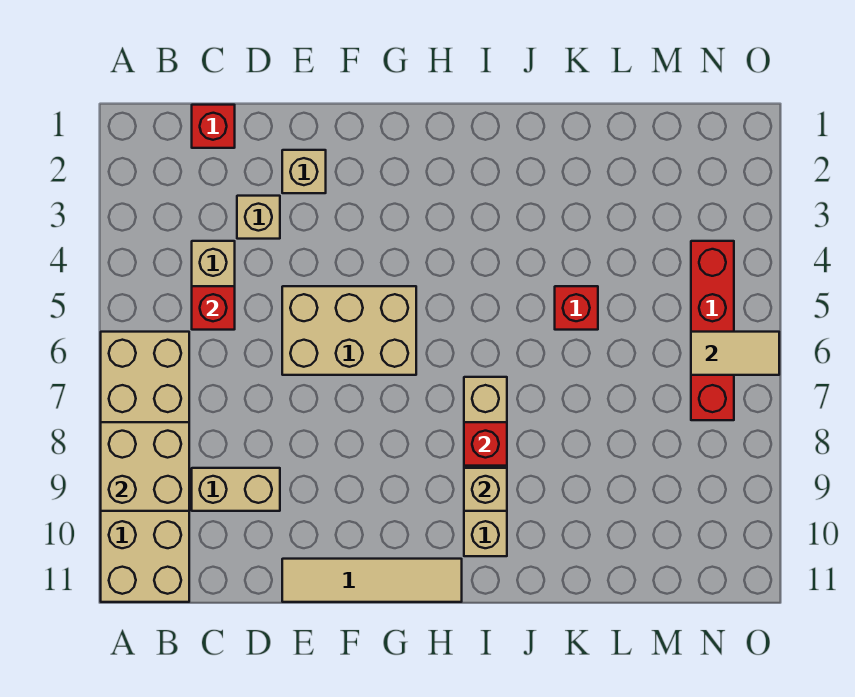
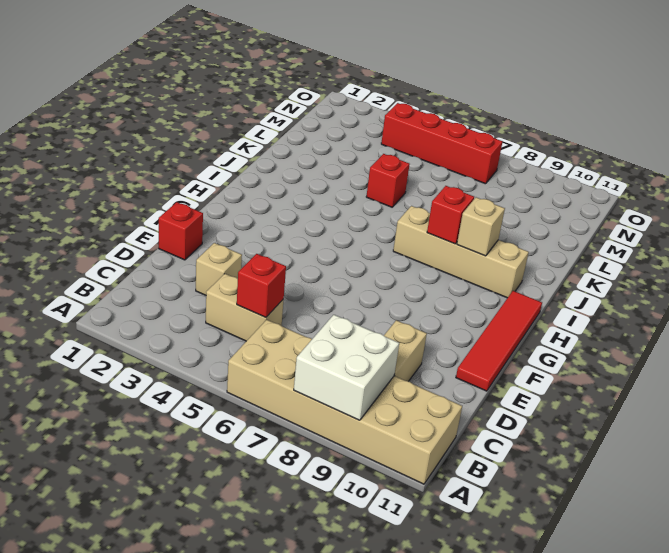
tan brick A8:B9 level 2 -> white brick A8:B9 level 2
red brick C1 level 1 -> red brick E1 level 1
tan brick E2 level 1 -> none
tan brick E5:G6 level 1 -> none
tan tile E11:H11 level 1 -> red tile E11:H11 level 1
tan tile N6:O6 level 2 -> none

